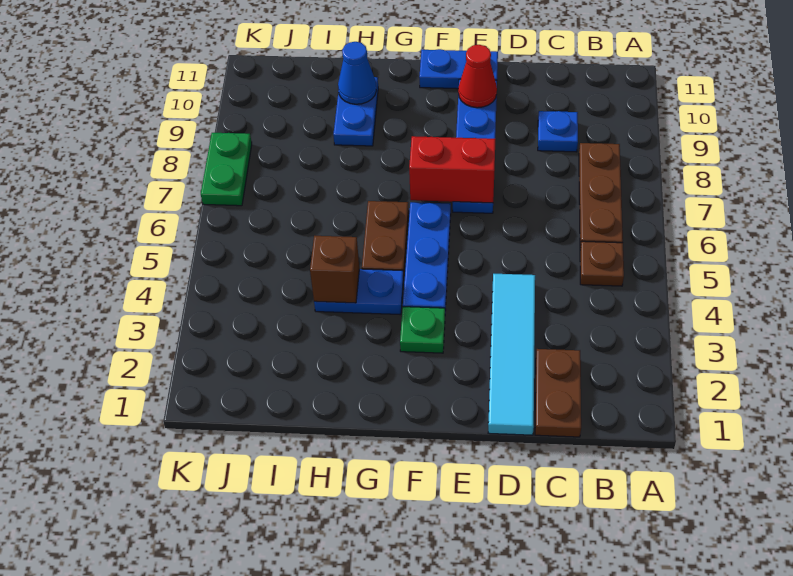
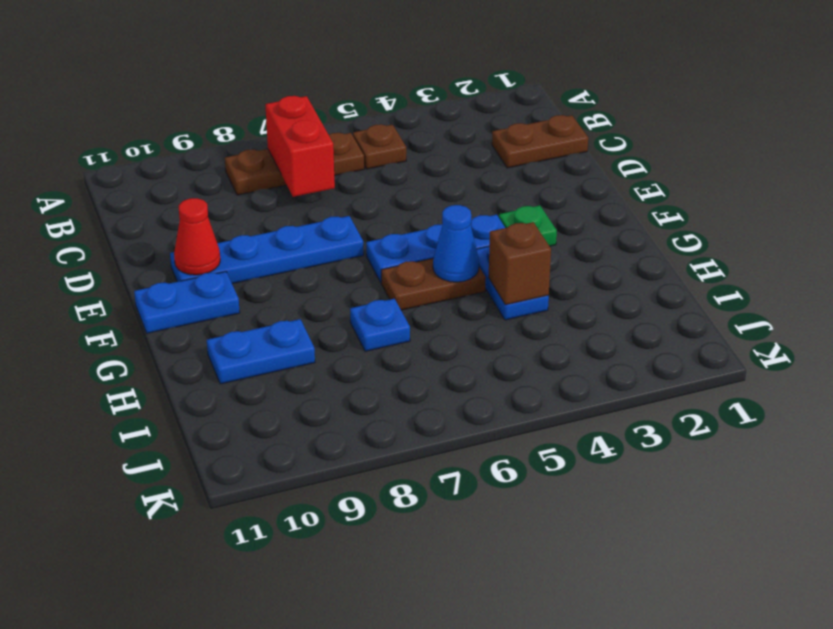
blue plate C9 level 1 -> blue plate H7 level 1
cyan tile D1:D4 level 1 -> none
red brick E7:F7 level 2 -> red brick B7:C7 level 2
blue plate E11:F11 level 1 -> blue plate F10:F11 level 1
blue cone H10 level 2 -> blue cone G5 level 2
green plate K7:K8 level 1 -> none

